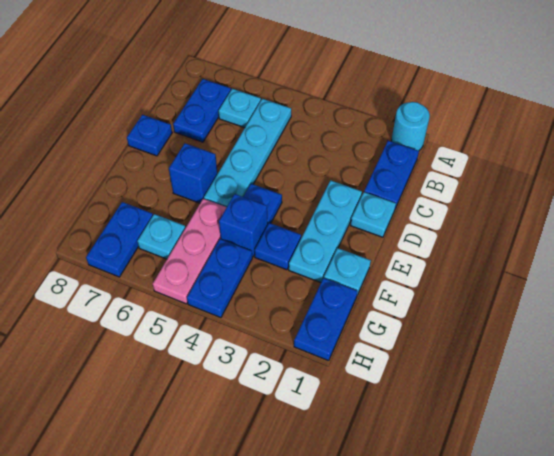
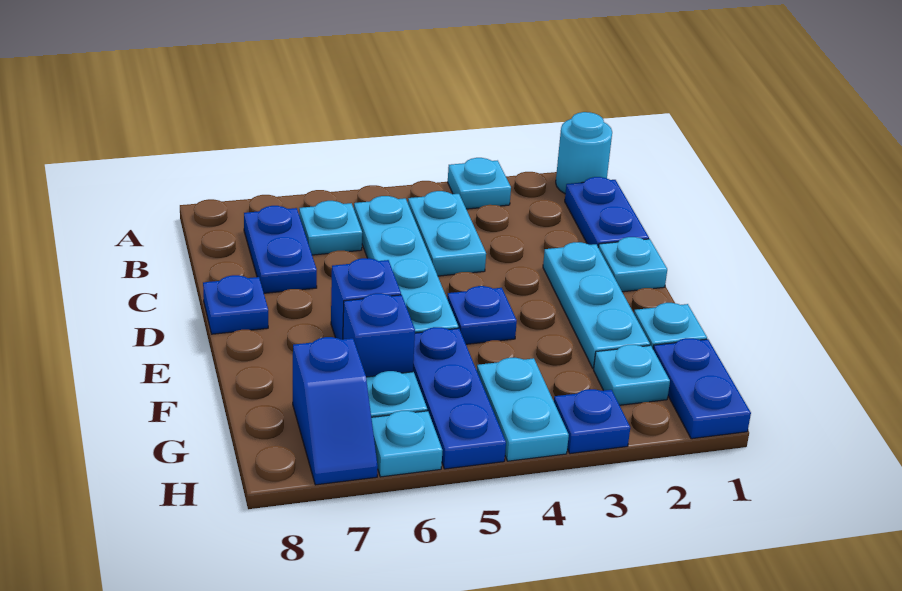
none -> cyan plate A3 level 1
none -> cyan plate B4:C4 level 1
blue plate F3 level 1 -> blue plate H3 level 1
blue brick F4 level 1 -> blue brick F6 level 1
pink plate F5:H5 level 1 -> blue plate F5:H5 level 1
none -> cyan plate G2 level 1
blue plate G4:H4 level 1 -> cyan plate G4:H4 level 1
blue plate G7:H7 level 1 -> blue slope G7:H7 level 1 top G
none -> cyan plate H6 level 1

